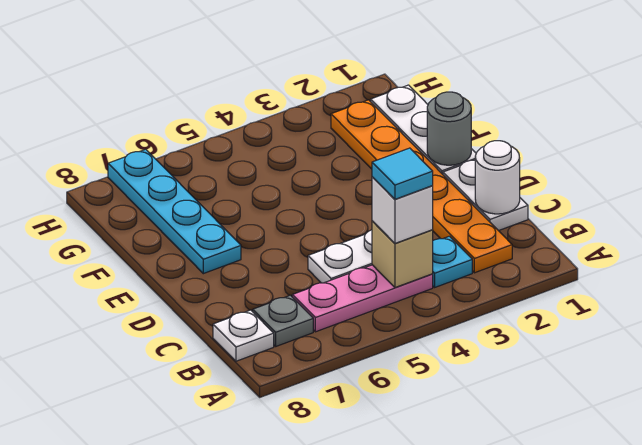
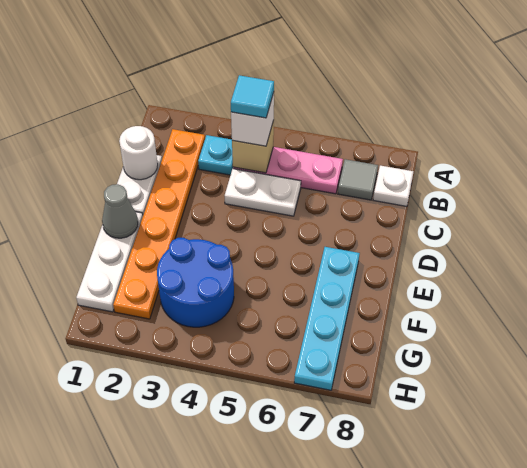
grey plate B7 level 1 -> grey tile B7 level 1
grey round brick E1 level 2 -> grey cone E1 level 2
none -> blue round brick F3:G4 level 1

